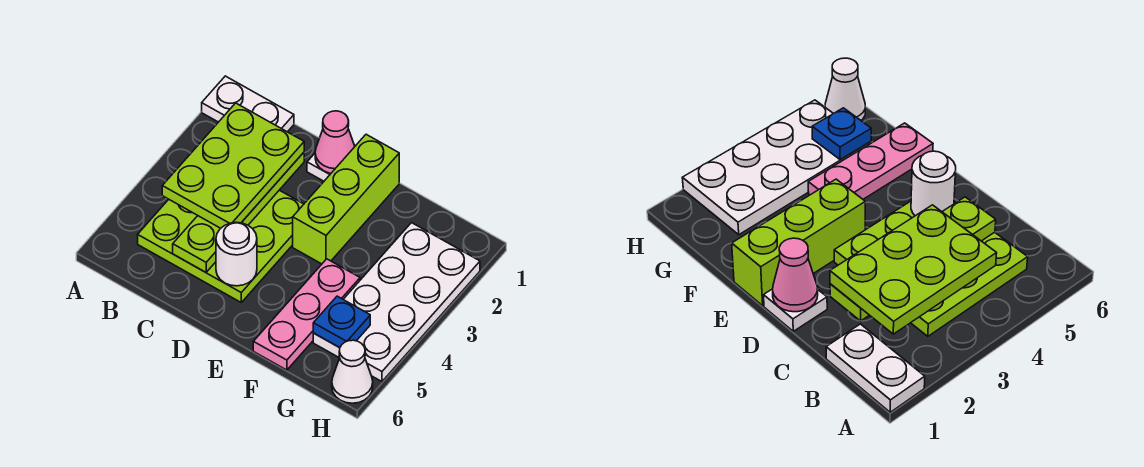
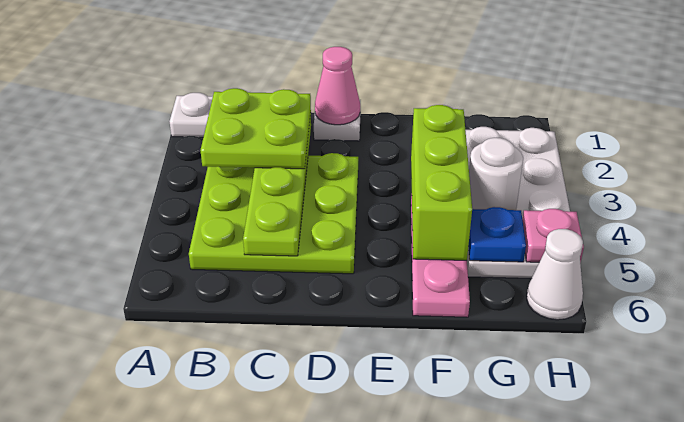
lime plate B2:C4 level 3 -> lime plate B2:C3 level 3
white round brick D5 level 2 -> white round brick G4 level 2
lime brick E1:E3 level 1 -> lime brick F3:F5 level 2
none -> pink plate H5 level 2

